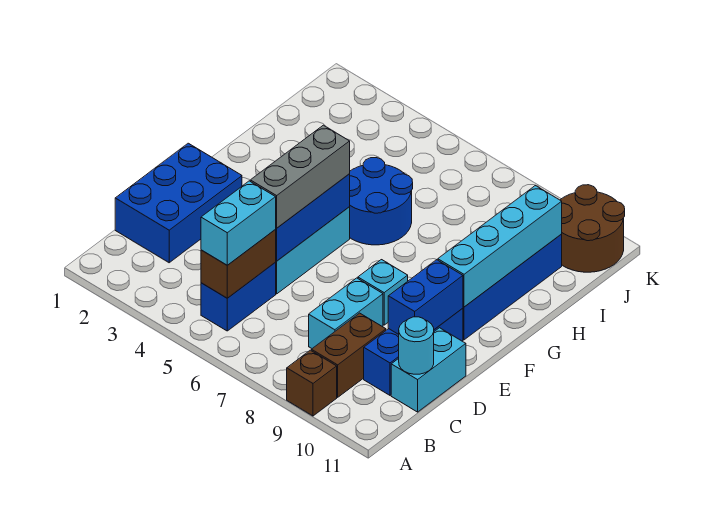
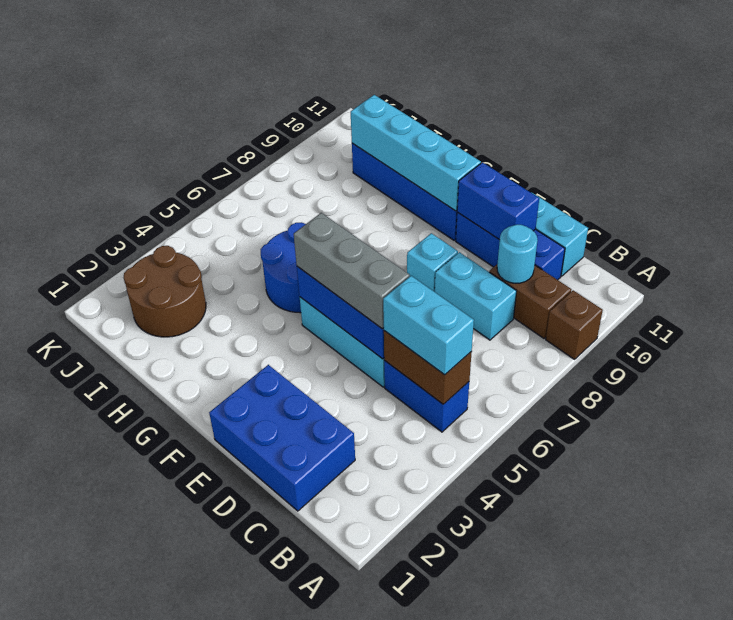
cyan round brick C11 level 2 -> cyan round brick C9 level 2
brown round brick J10:K11 level 1 -> brown round brick I2:J3 level 1

